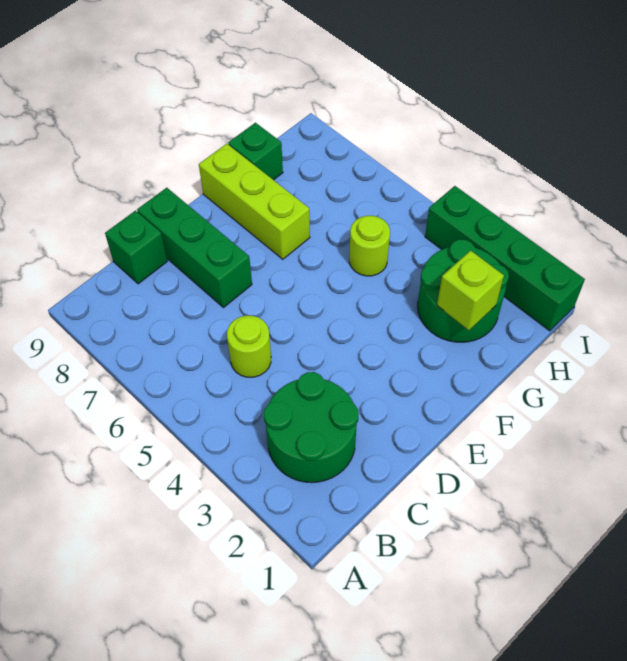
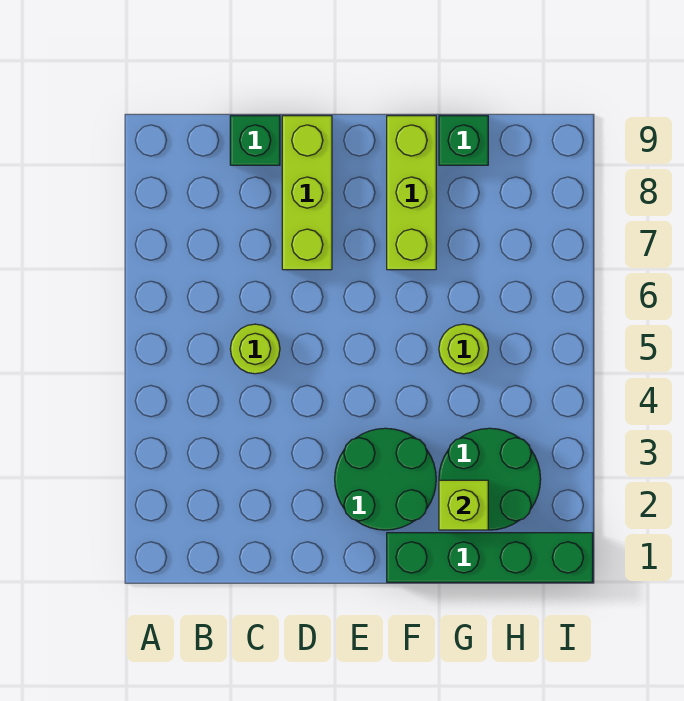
green round brick B2:C3 level 1 -> green round brick E2:F3 level 1
green brick D7:D9 level 1 -> lime brick D7:D9 level 1
green brick I1:I4 level 1 -> green brick F1:I1 level 1

